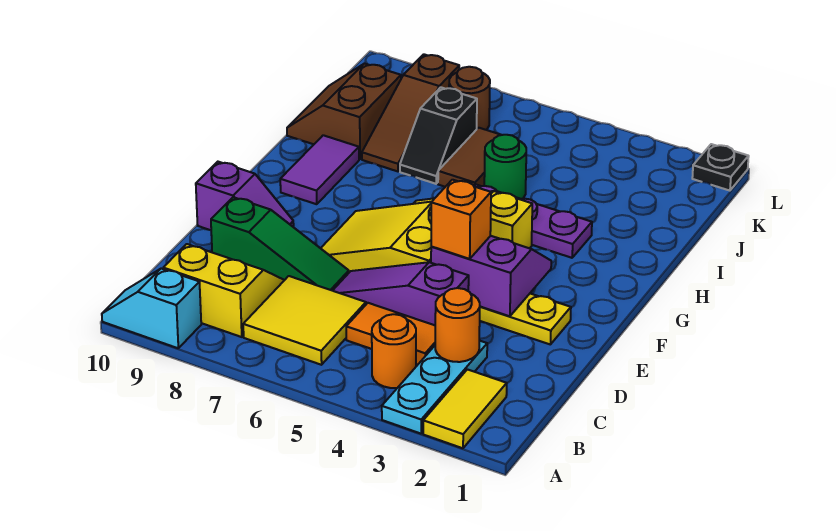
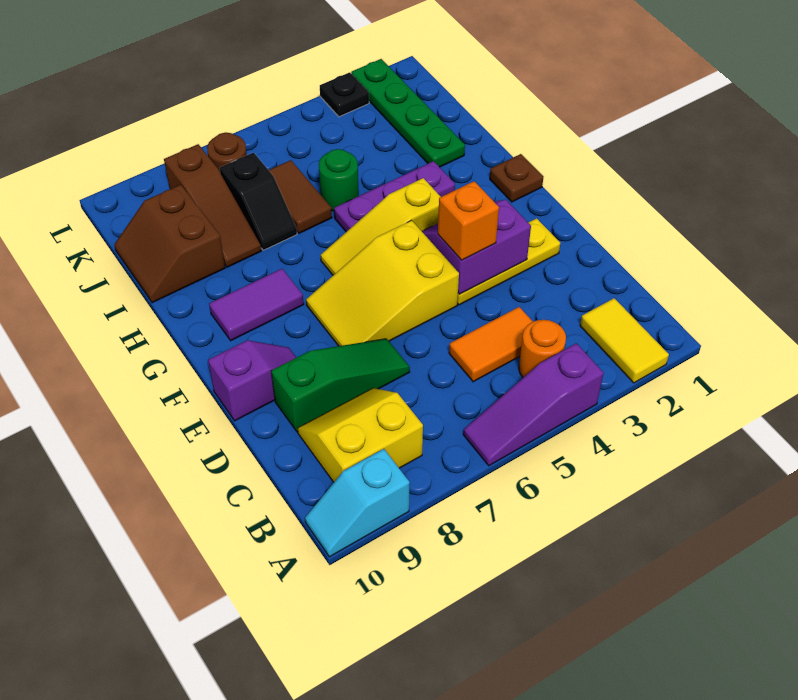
cyan plate A3:C3 level 1 -> none
yellow tile B6:C7 level 1 -> none
orange round brick C3 level 2 -> none
purple slope D4:D6 level 1 top 4 -> purple slope A4:A6 level 1 top 4
none -> brown plate G1 level 1
purple tile G9:H9 level 1 -> purple tile G8:G9 level 1
none -> green plate I2:L2 level 1
black plate L1 level 1 -> black plate L3 level 1

